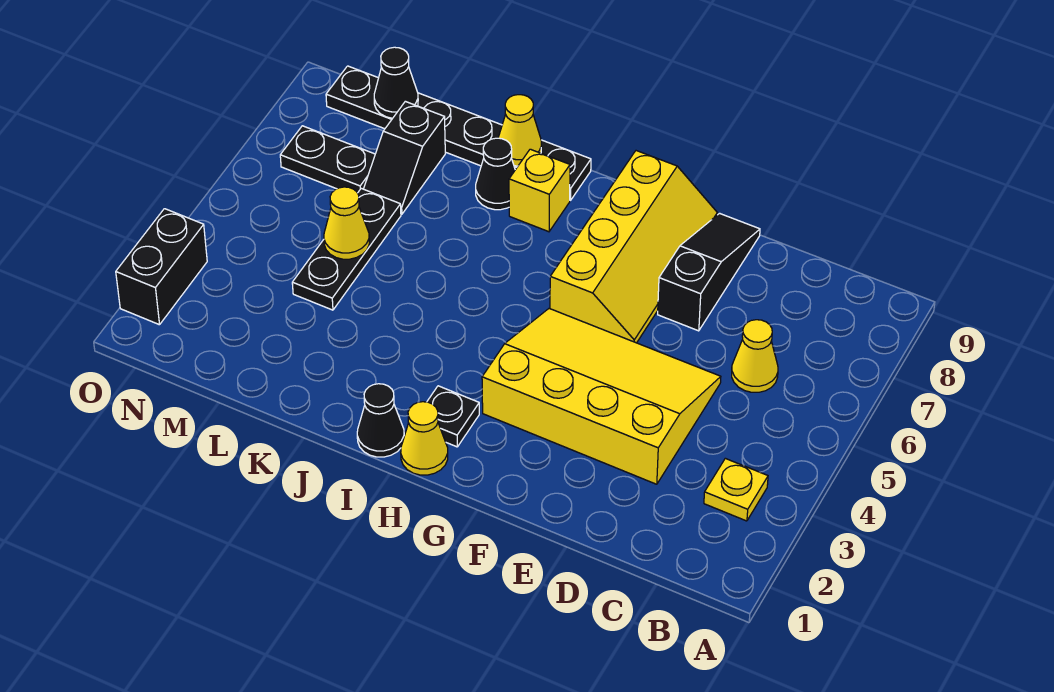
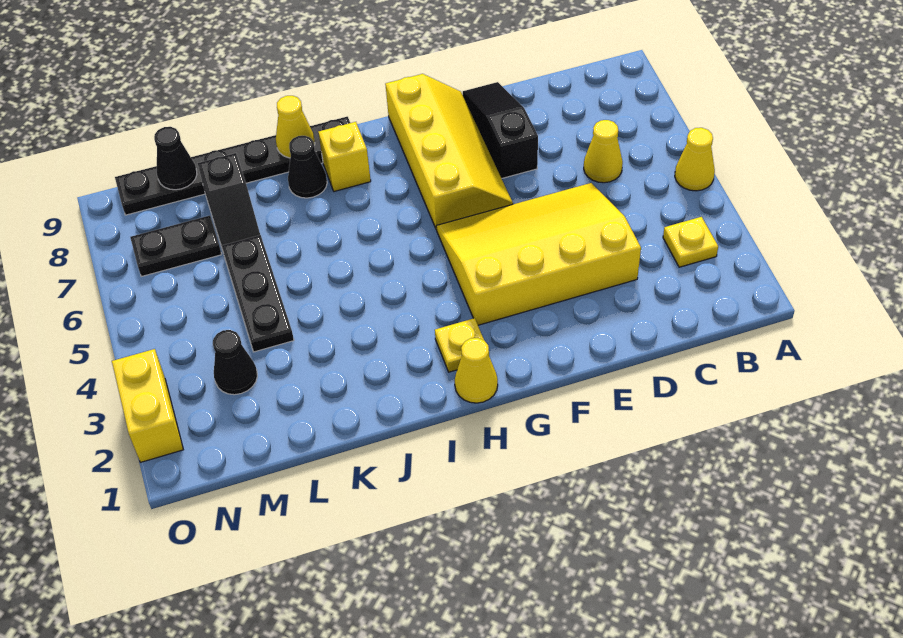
black plate H2 level 1 -> yellow plate H2 level 1
black cone I1 level 1 -> black cone M3 level 1
yellow cone L5 level 2 -> yellow cone A5 level 1
black brick O2:O3 level 1 -> yellow brick O2:O3 level 1

